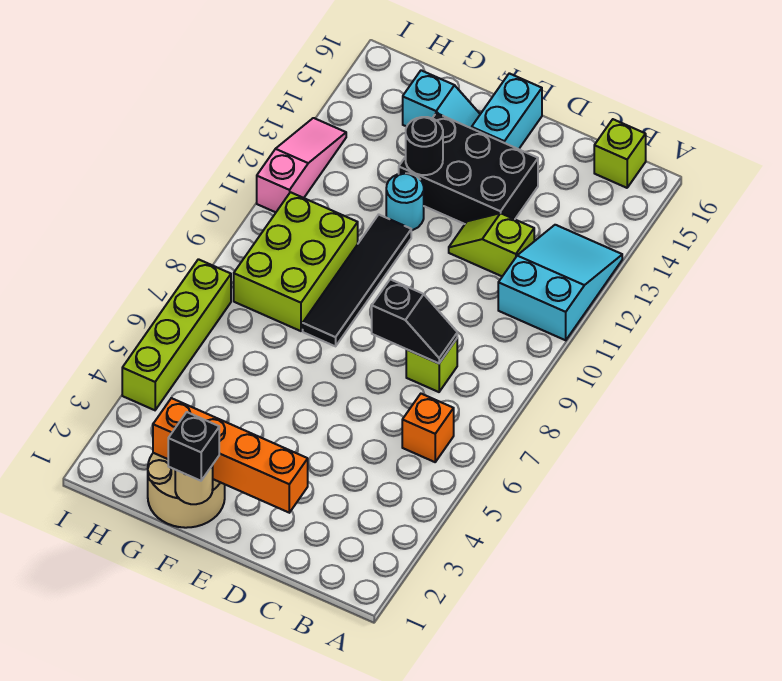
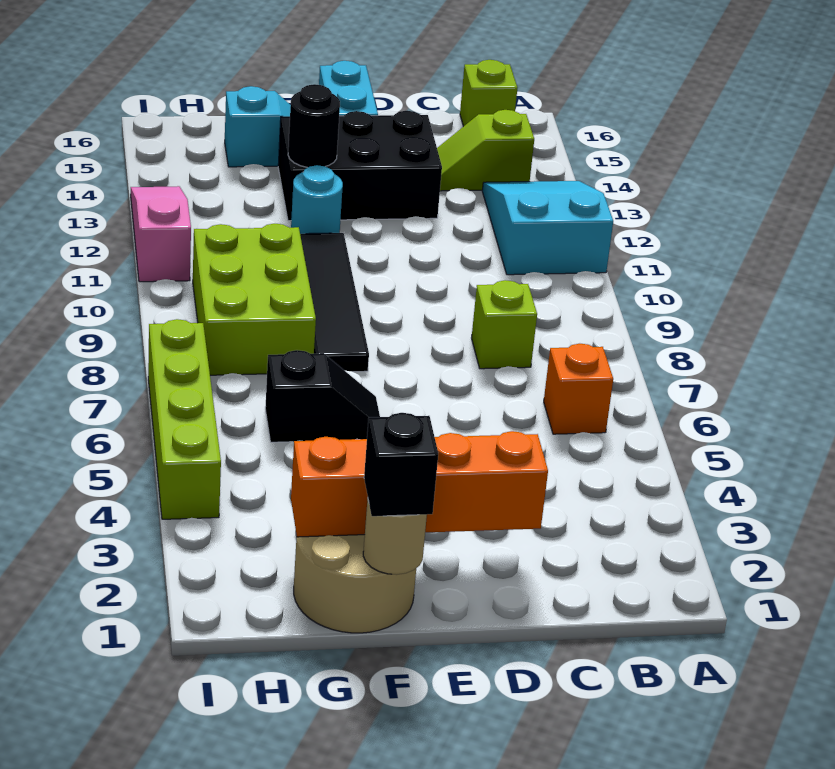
black slope C8:D8 level 2 top D -> black slope F6:G6 level 1 top G
lime slope C12:D12 level 1 top C -> lime slope B14:C14 level 1 top B

